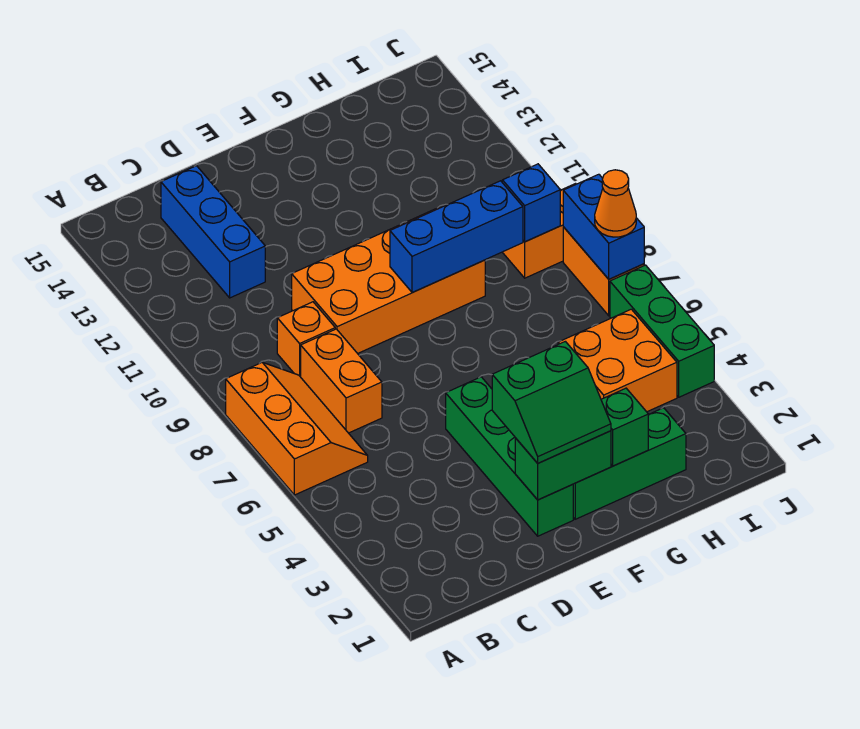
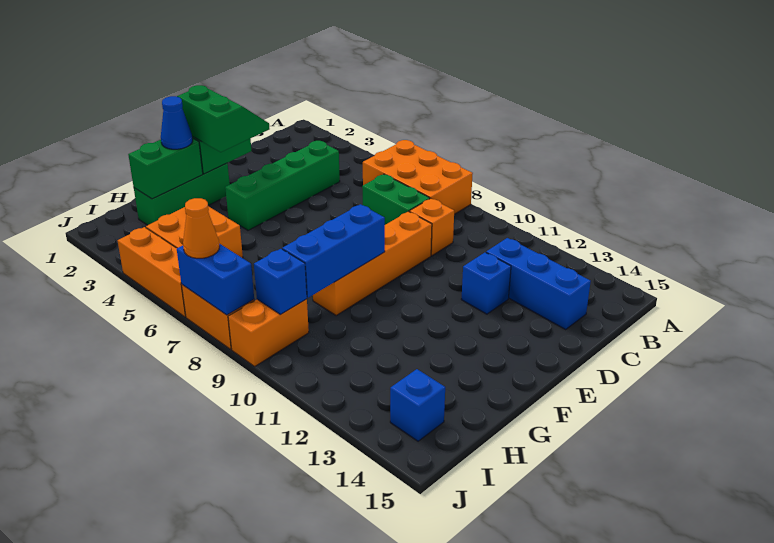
orange slope A6:B8 level 1 top A -> orange brick A6:B8 level 1
orange brick C7:C8 level 1 -> green brick C7:C8 level 1
orange brick D9:G10 level 1 -> orange brick D9:G9 level 1
none -> blue brick D12 level 1
green brick E2:E5 level 1 -> green brick C4:F4 level 1
green slope E2:F3 level 3 top 3 -> green slope E2:F3 level 3 top F
green brick G2 level 2 -> green brick G2:H2 level 2
none -> blue cone G2 level 3
none -> blue brick I14 level 1
green brick J4:J6 level 1 -> orange brick J4:J6 level 1

